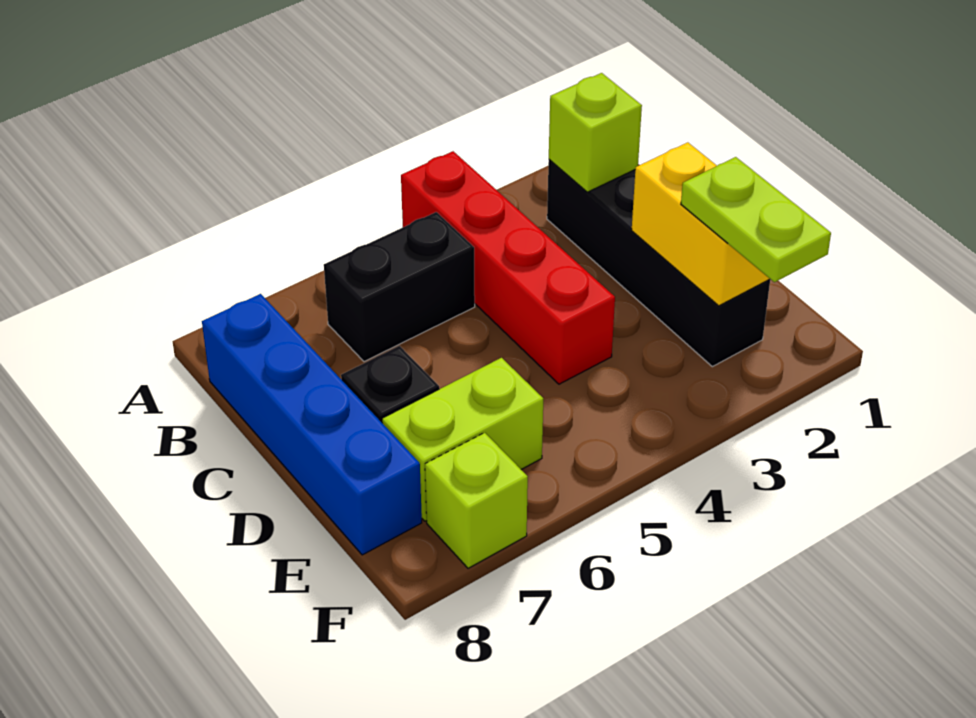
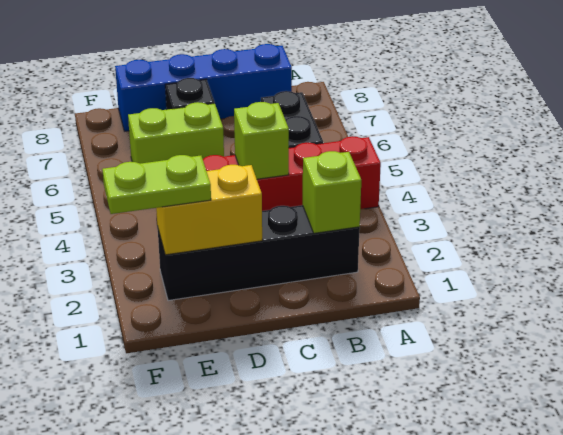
lime brick E6:E7 level 1 -> lime brick D6:E6 level 1
lime brick F7 level 1 -> lime brick C4 level 2

